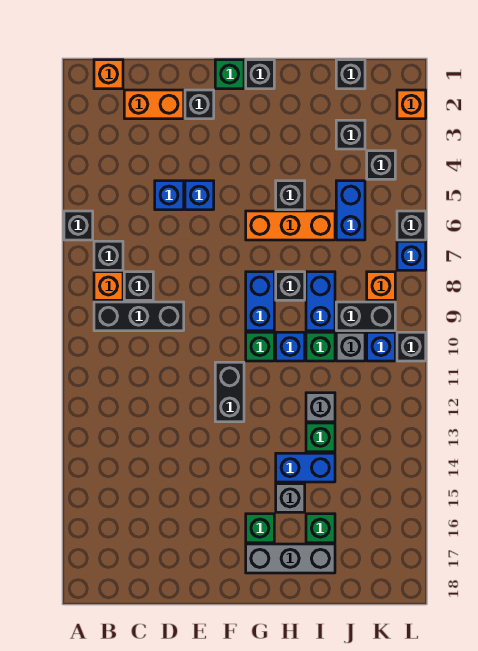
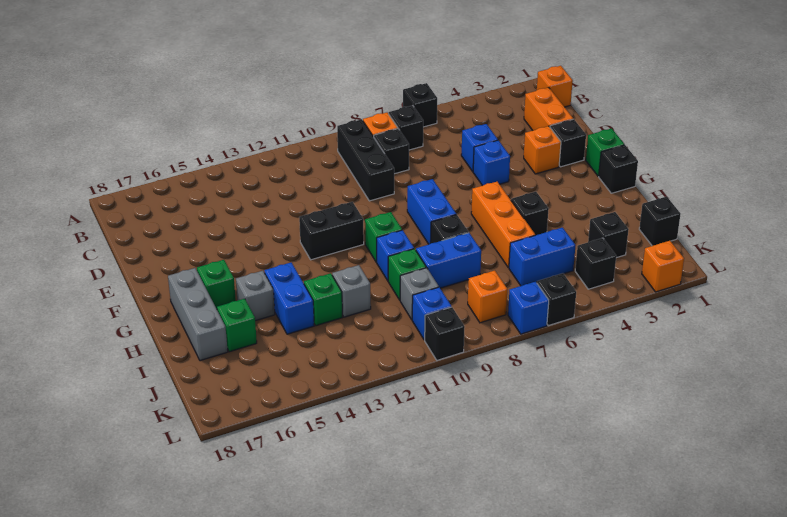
none -> orange brick E3 level 1
blue brick G8:G9 level 1 -> blue brick F8:G8 level 1
black brick J9:K9 level 1 -> none

